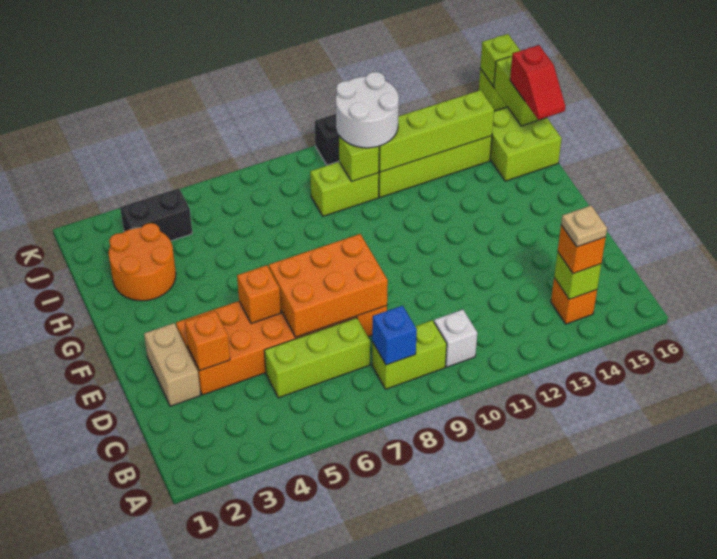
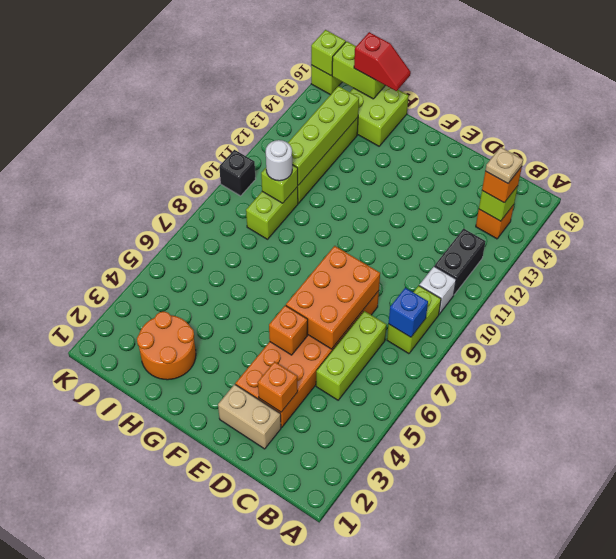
white round brick I10:J11 level 3 -> white round brick I10 level 3
black brick J3:J4 level 1 -> black brick B11:B12 level 1

